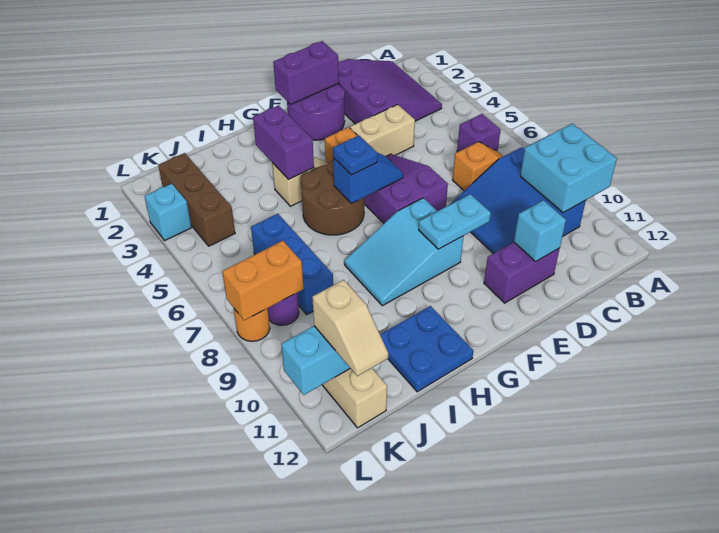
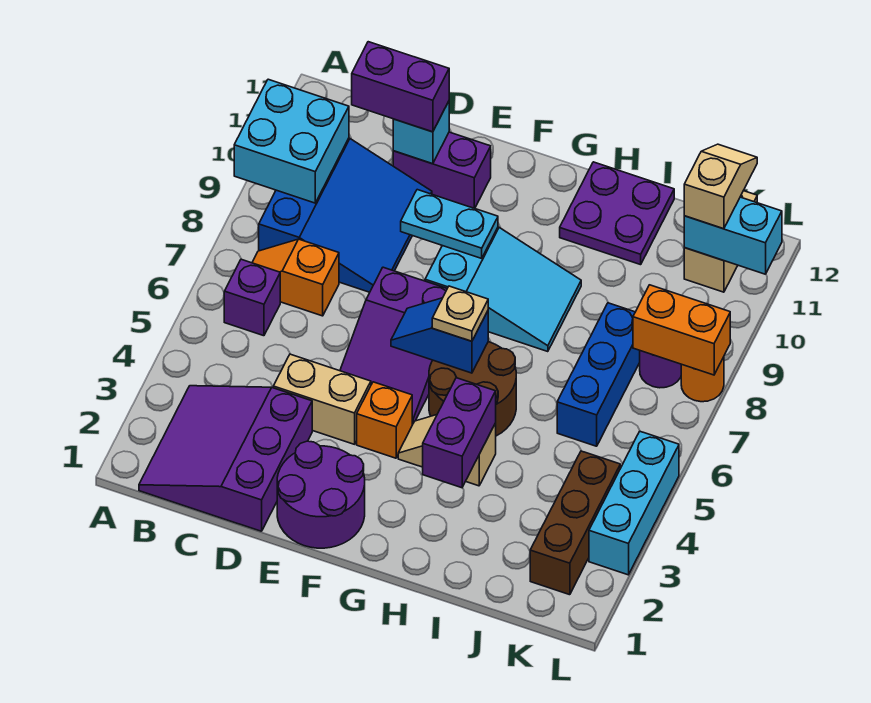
purple brick E1:F1 level 2 -> purple brick C11:D11 level 3
blue plate G6 level 3 -> tan plate G6 level 3
blue plate H11:I12 level 1 -> purple plate H11:I12 level 1
cyan brick L3 level 1 -> cyan brick L3:L5 level 1

